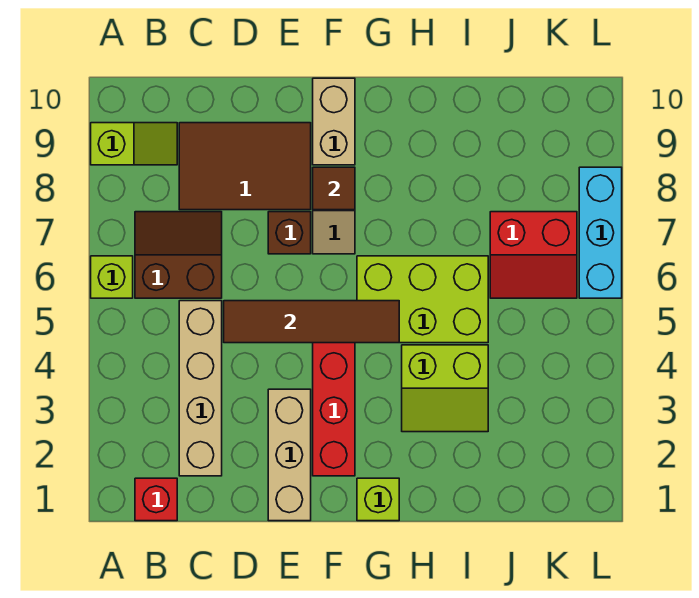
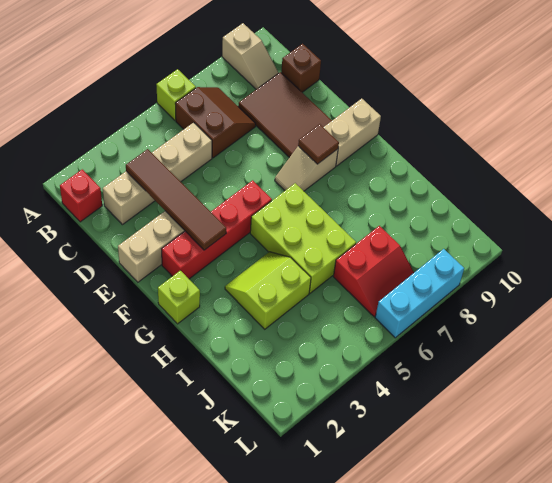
lime slope A9:B9 level 1 top A -> tan slope A9:B9 level 1 top A
brown tile D5:G5 level 2 -> brown tile C3:F3 level 2
brown brick E7 level 1 -> brown brick C10 level 1
lime slope H3:I4 level 1 top 4 -> lime slope H3:I4 level 1 top I
red slope J6:K7 level 1 top 7 -> red slope J6:K7 level 1 top J

